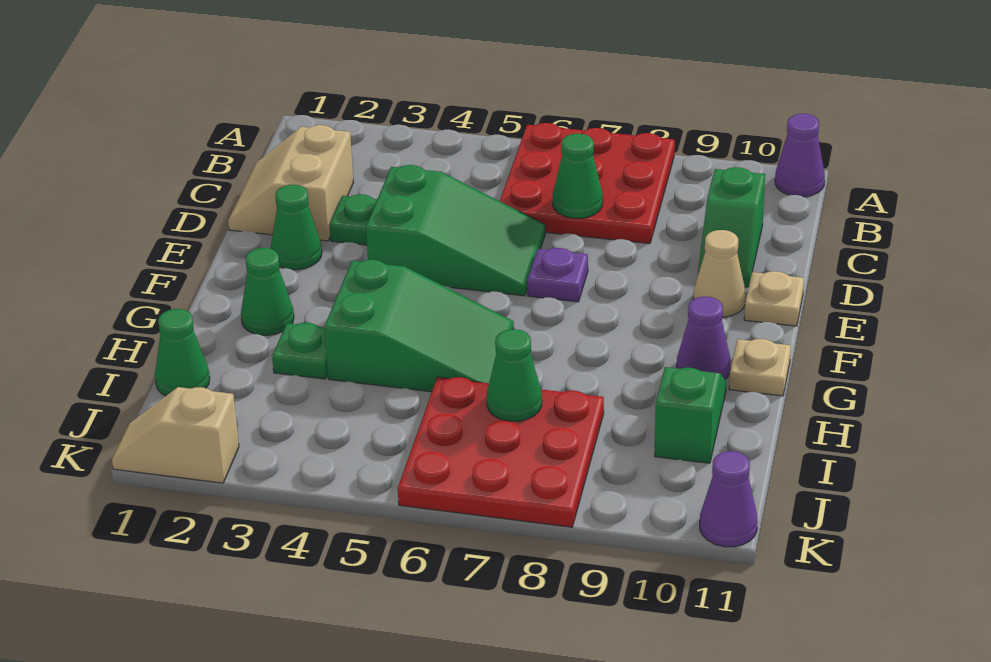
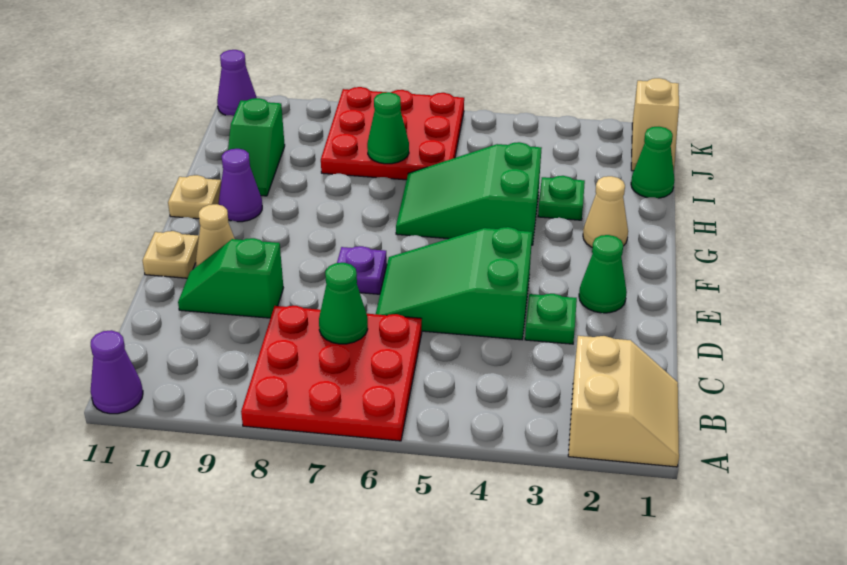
tan slope C1:D2 level 1 top 2 -> tan slope A1:B2 level 1 top 2
green slope C10:D10 level 1 top C -> green slope D9:D10 level 1 top 9
green cone G2 level 1 -> tan cone G2 level 1
tan slope K1:K2 level 1 top 2 -> tan slope J1:K1 level 1 top K

